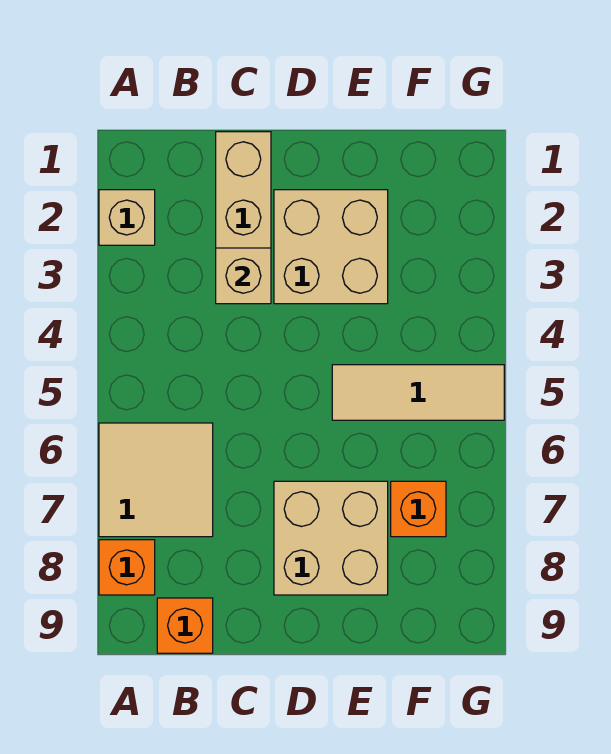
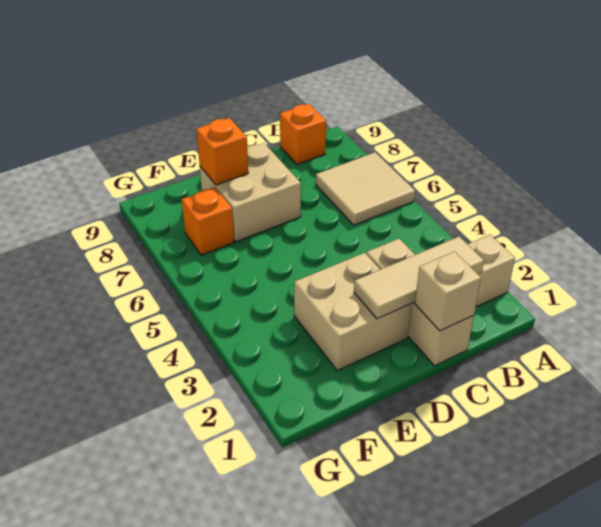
orange brick A8 level 1 -> orange brick E8 level 2
tan brick C3 level 2 -> tan brick C1 level 2
tan tile E5:G5 level 1 -> tan tile B2:D2 level 2

